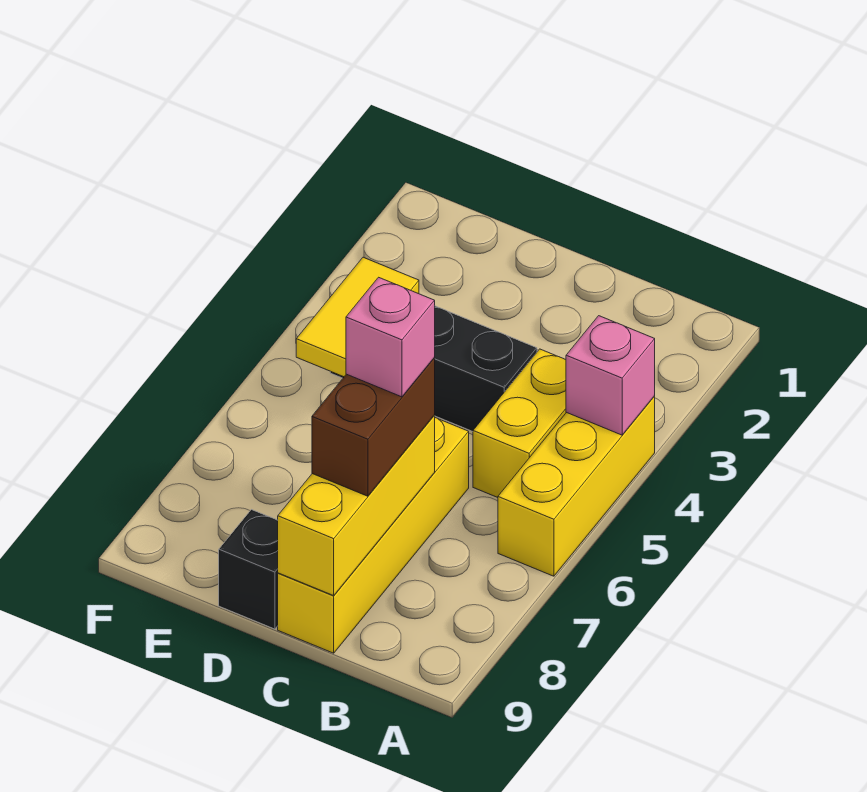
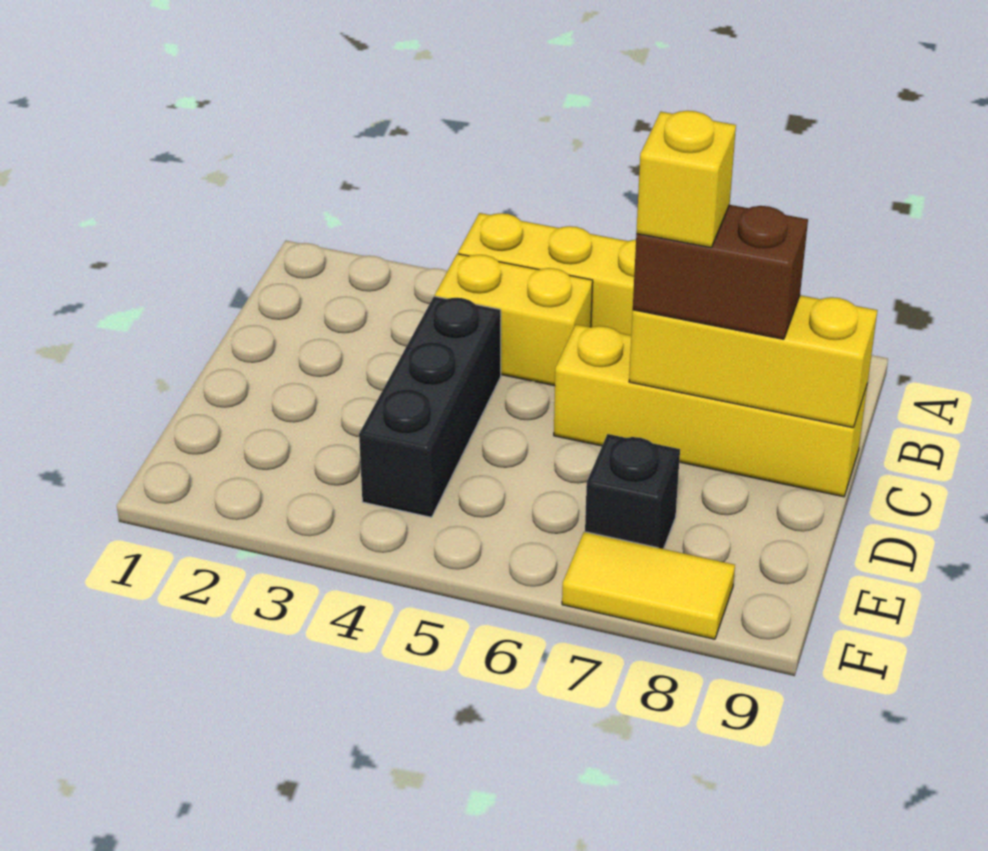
pink brick A4 level 2 -> none
pink brick C7 level 4 -> yellow brick C7 level 4
black brick D9 level 1 -> black brick E7 level 1
yellow tile E4:E5 level 2 -> yellow tile F7:F8 level 1

